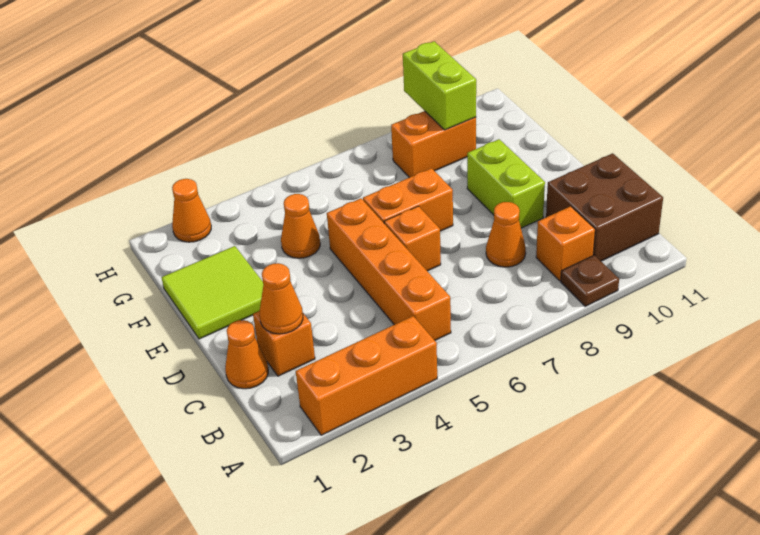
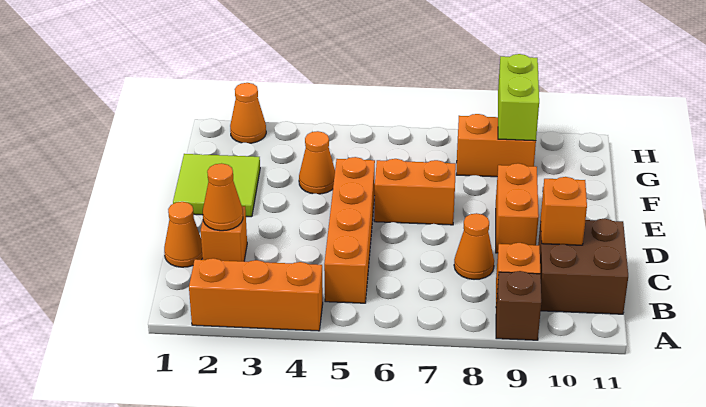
brown plate A9 level 1 -> brown brick A9 level 1
orange brick D6 level 1 -> orange brick C10 level 2
lime brick D9:E9 level 1 -> orange brick D9:E9 level 1

